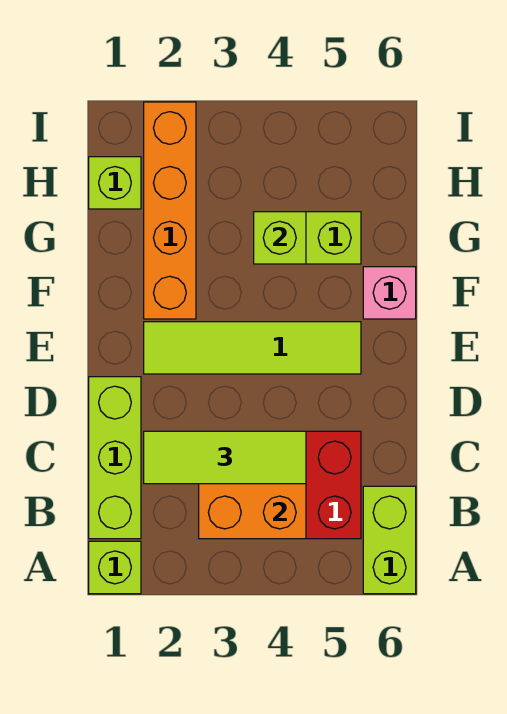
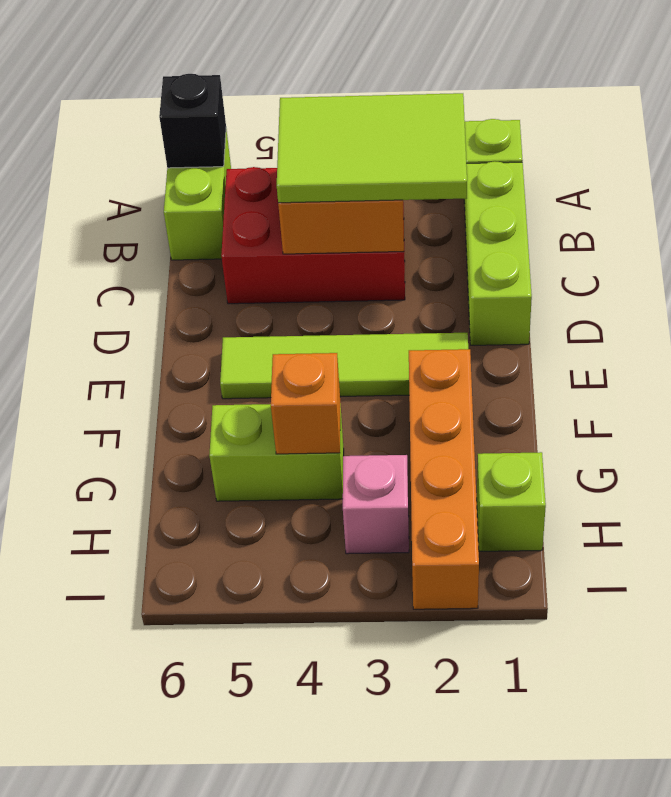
none -> black brick A6 level 2
lime tile C2:C4 level 3 -> lime tile B2:C4 level 3
pink brick F6 level 1 -> pink brick H3 level 1
lime brick G4 level 2 -> orange brick G4 level 2

